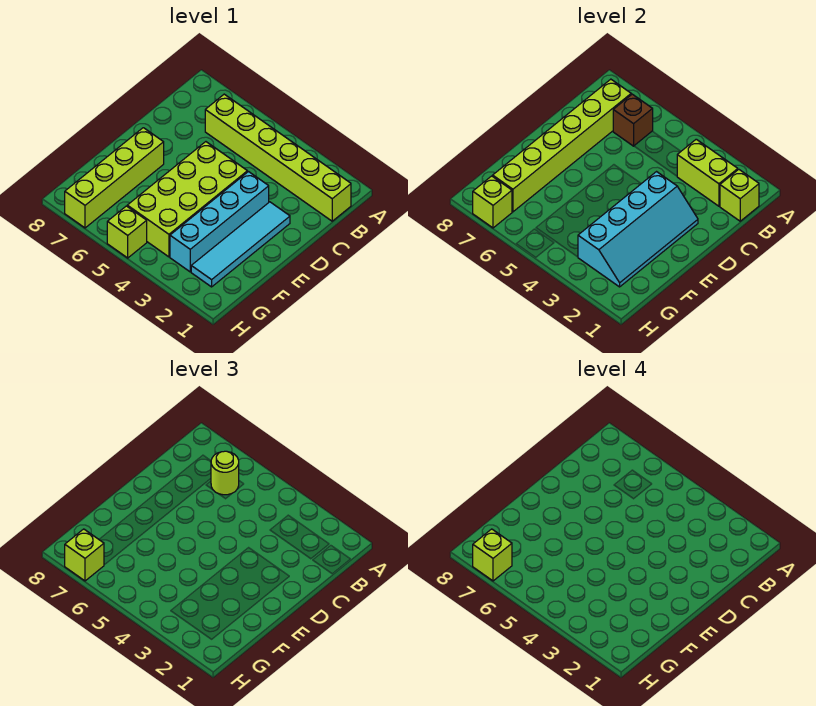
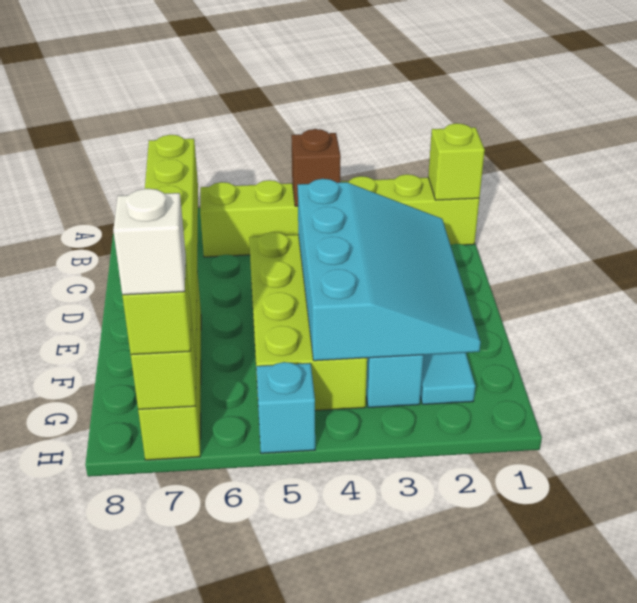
lime brick B2:B3 level 2 -> none
brown brick B6 level 2 -> brown brick B4 level 2
lime round brick B6 level 3 -> none
cyan slope D2:G3 level 2 top 3 -> cyan slope D2:G4 level 2 top 4
lime brick H5 level 1 -> cyan brick H5 level 1
lime brick H7 level 4 -> white brick H7 level 4

